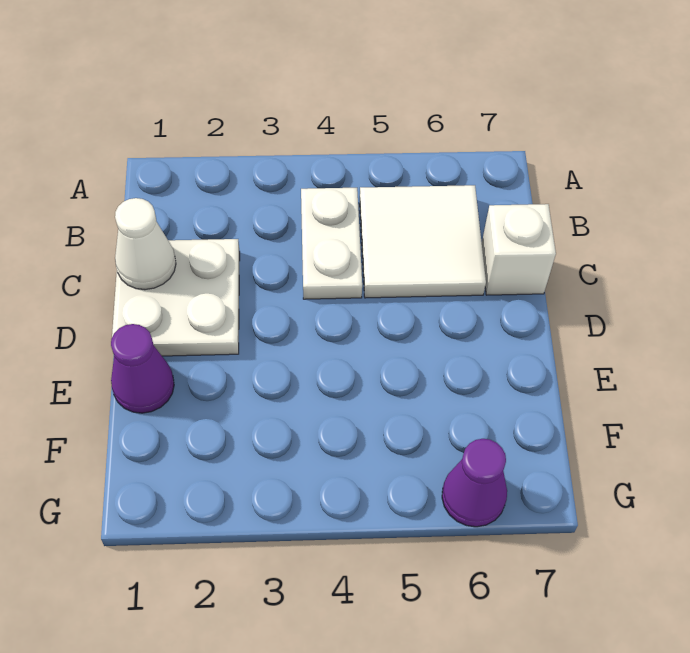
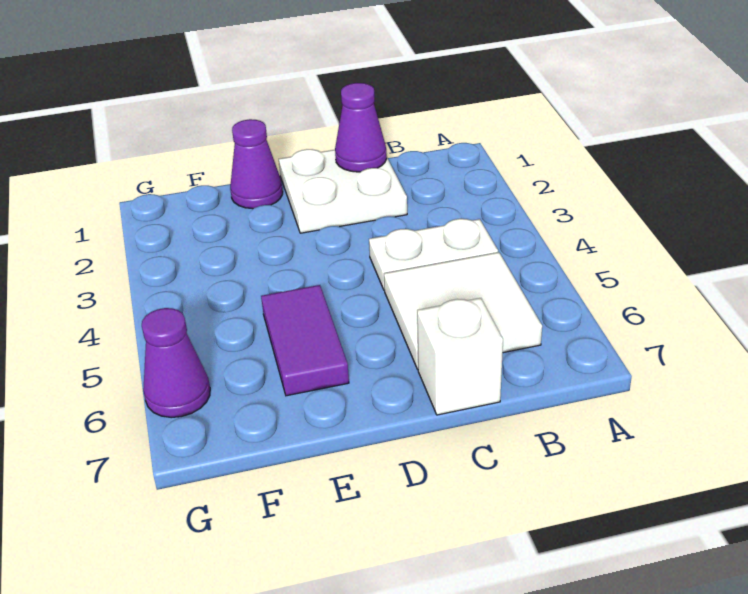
white cone C1 level 2 -> purple cone C1 level 2
none -> purple tile E5:E6 level 1

